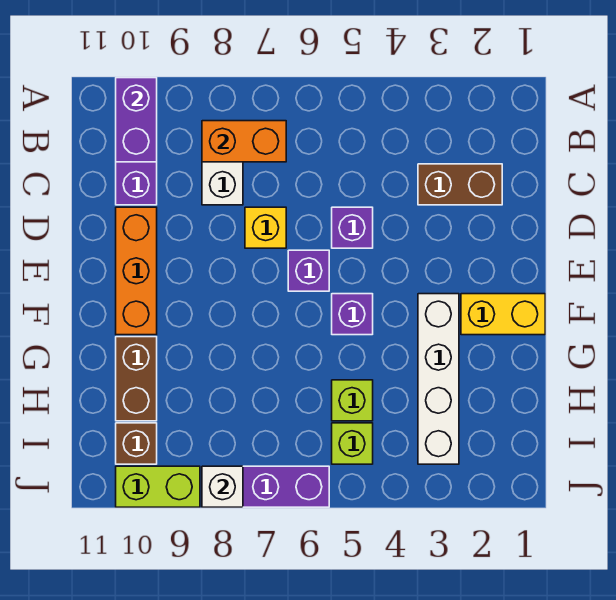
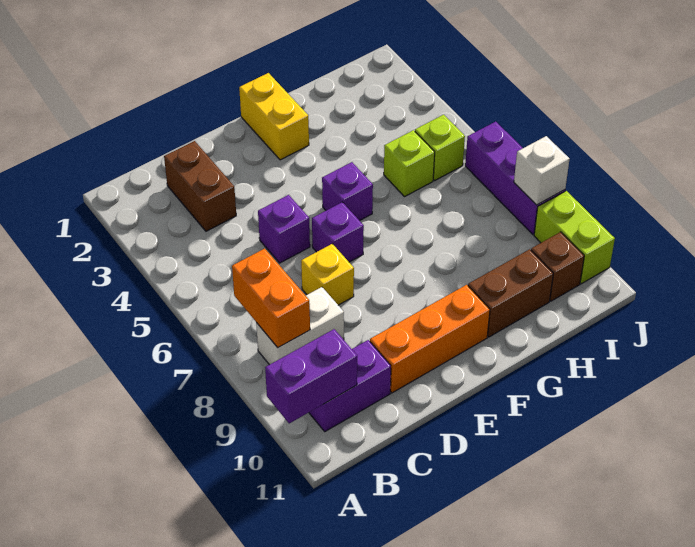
white brick F3:I3 level 1 -> none

